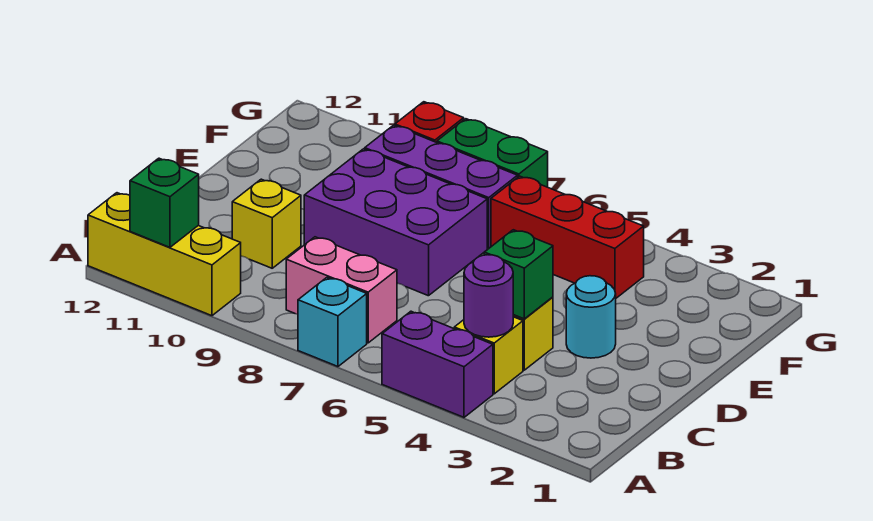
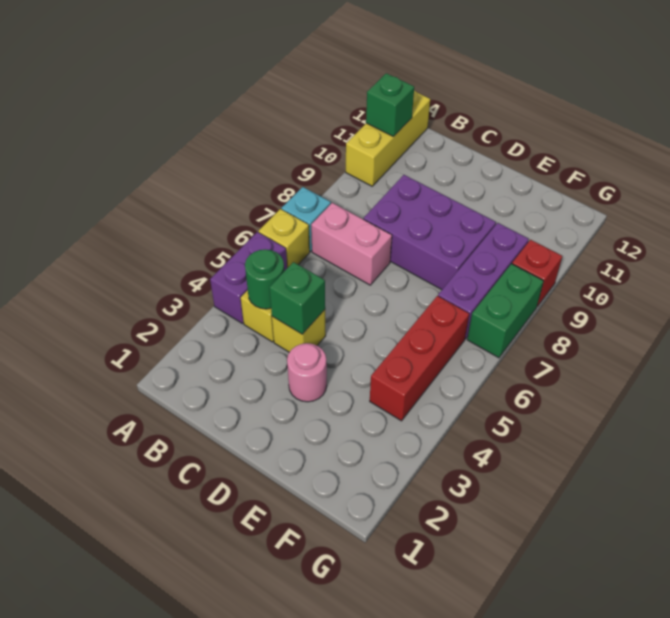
purple round brick B4 level 2 -> green round brick B4 level 2
pink brick B7:B8 level 1 -> pink brick B7:C7 level 1
yellow brick C10 level 1 -> yellow brick A6 level 1
cyan round brick D3 level 1 -> pink round brick D3 level 1
purple brick D7:E9 level 1 -> purple brick C8:E9 level 1

